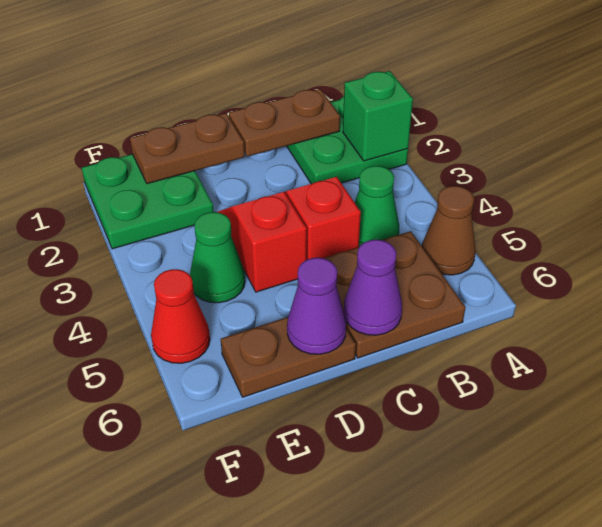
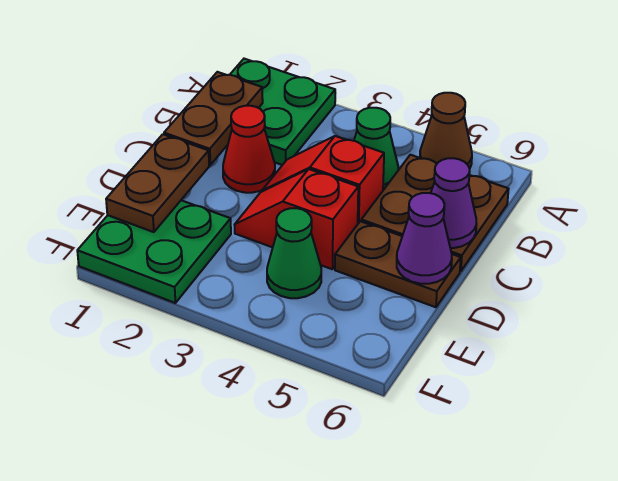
green brick A2 level 2 -> none
brown plate D6:E6 level 1 -> brown plate D5:D6 level 1
red cone F5 level 1 -> red cone C2 level 1

